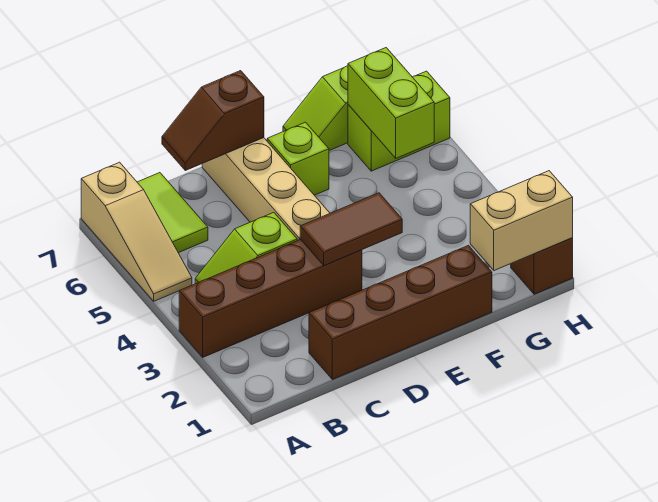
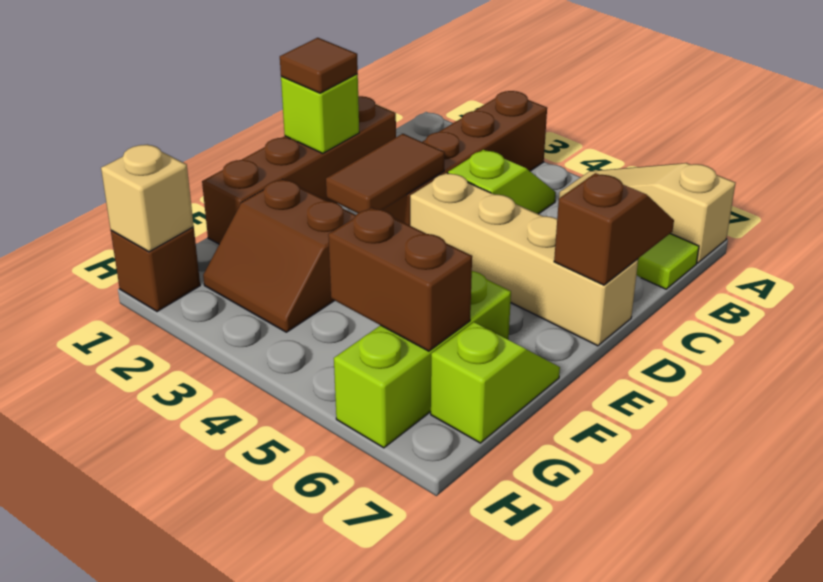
none -> brown tile D1 level 3
lime brick E6 level 1 -> lime brick D1 level 2
none -> brown slope F2:G3 level 1 top F
tan brick G1:H1 level 2 -> tan brick H1 level 2
lime brick G5:G6 level 2 -> brown brick G5:G6 level 2
lime brick G6:H6 level 1 -> lime brick F6:H6 level 1

